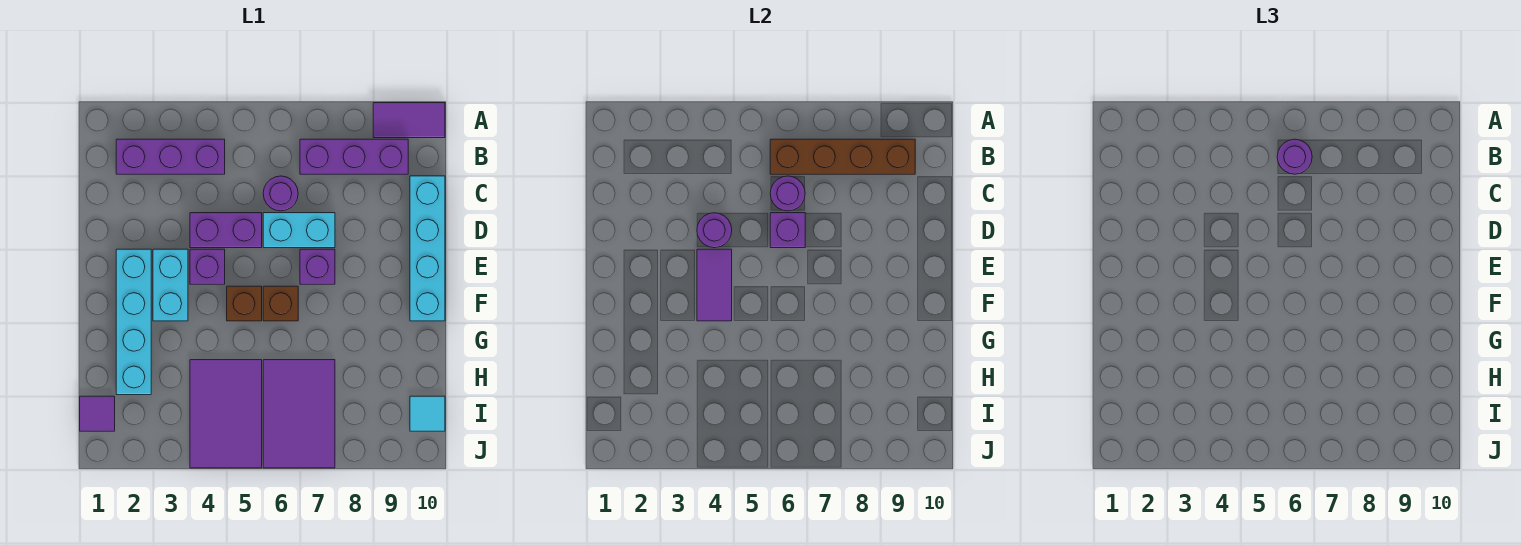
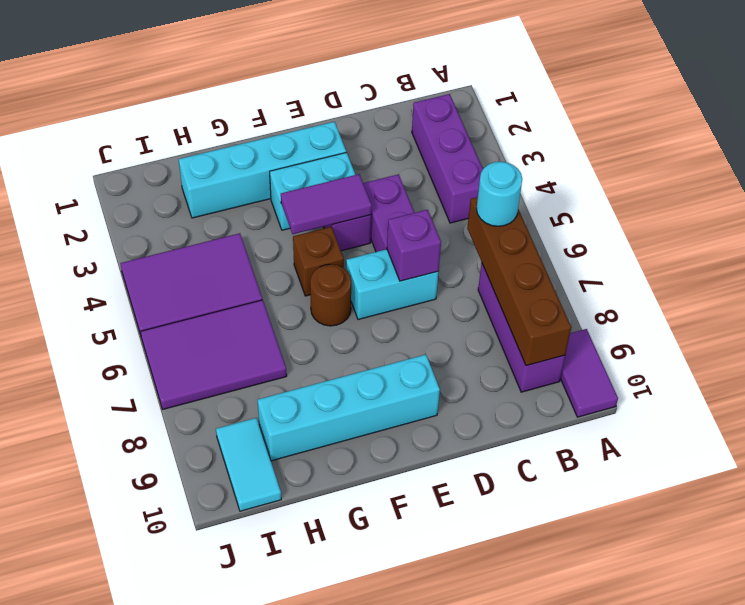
purple round brick B6 level 3 -> cyan round brick B6 level 3
purple round brick C6 level 1 -> none
purple round brick C6 level 2 -> none
cyan brick C10:F10 level 1 -> cyan brick E9:H9 level 1
purple round brick D4 level 2 -> none
cyan brick D6:D7 level 1 -> cyan brick D6:E6 level 1
purple brick E7 level 1 -> none
brown brick F6 level 1 -> brown round brick F6 level 1
purple tile I1 level 1 -> none
cyan tile I10 level 1 -> cyan tile I9:I10 level 1

